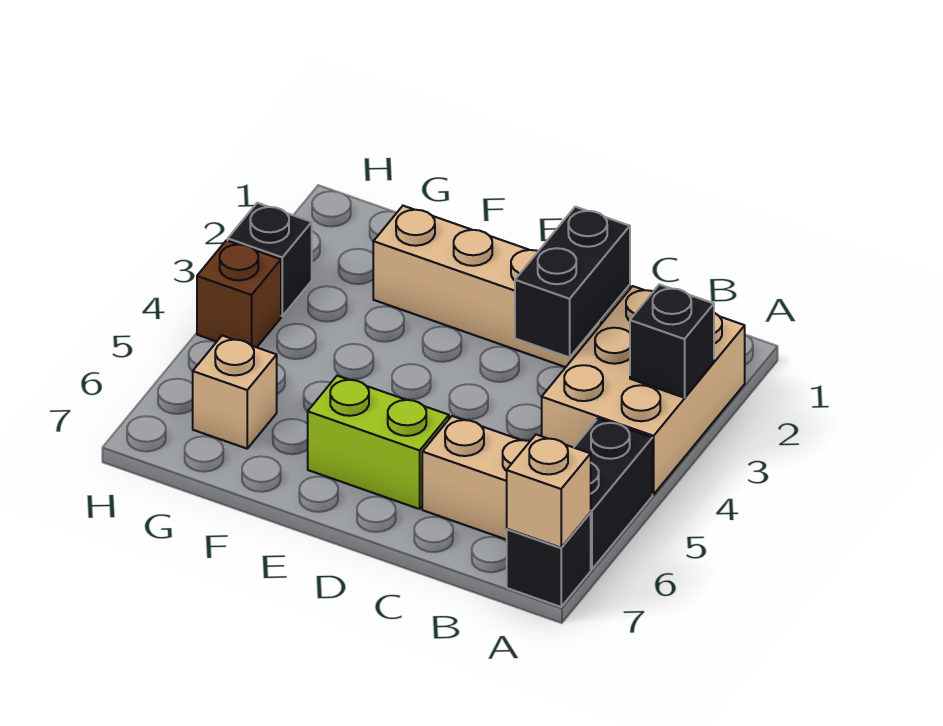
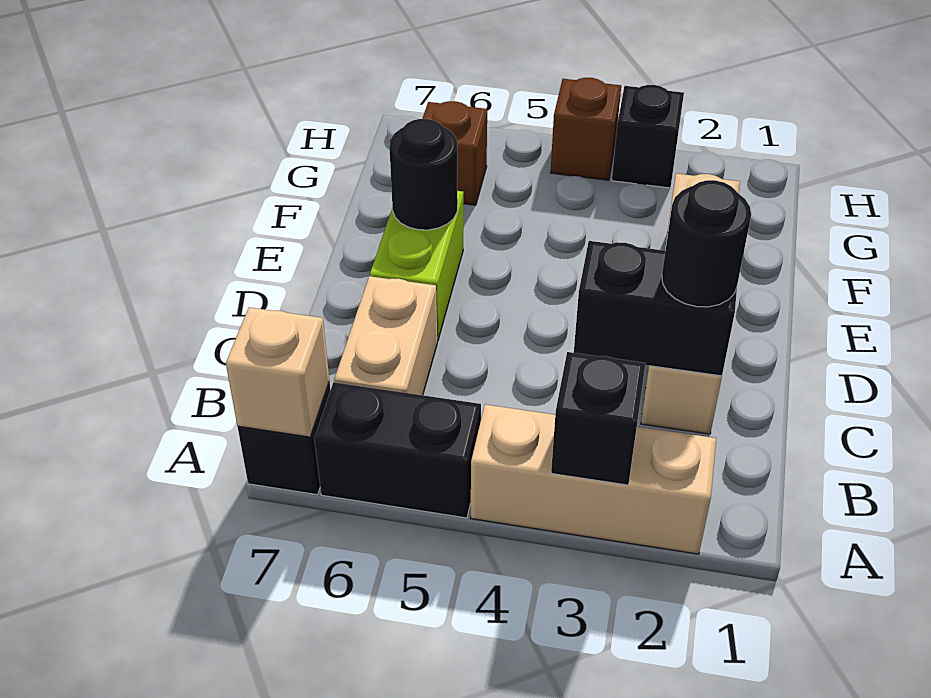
tan brick A2:B4 level 1 -> tan brick A2:A4 level 1
none -> black round brick C2 level 3
none -> black round brick E6 level 2
tan brick G6 level 1 -> brown brick G6 level 1

